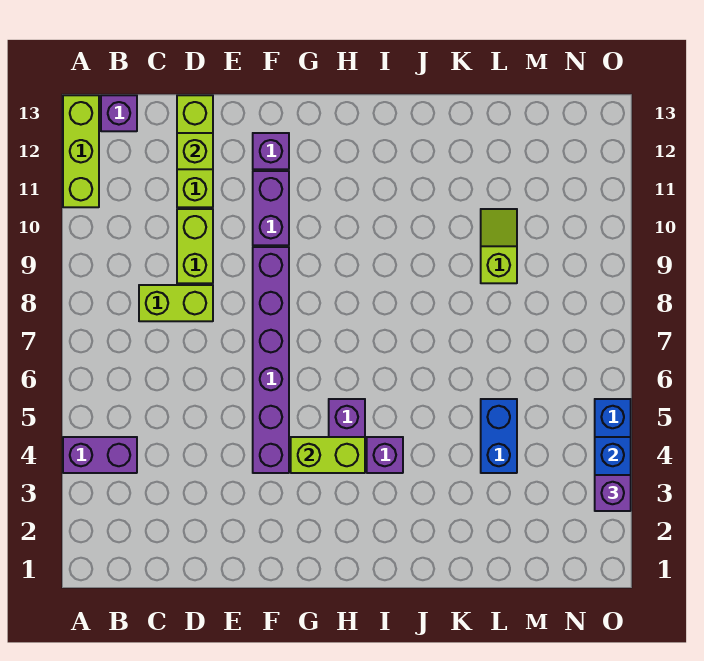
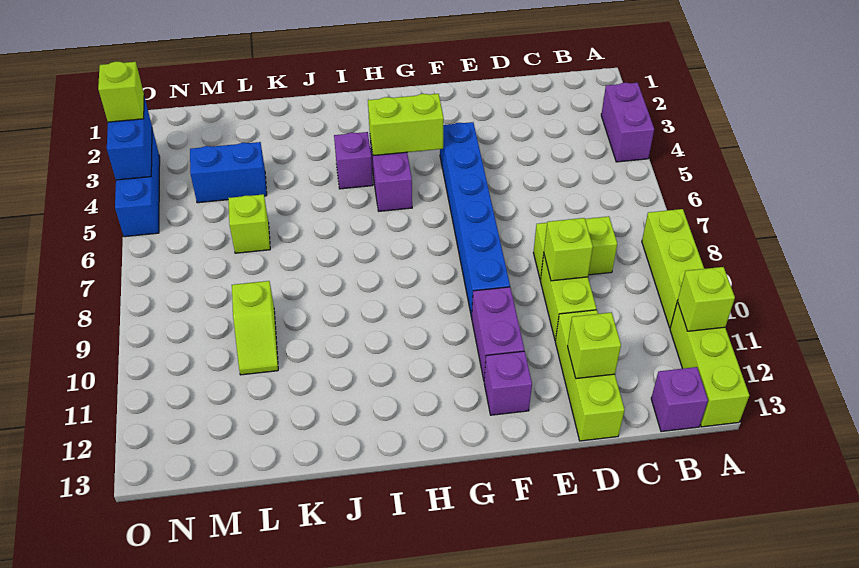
purple brick A4:B4 level 1 -> purple brick A3:A4 level 1
none -> lime brick A8:A10 level 1
none -> lime brick A11 level 2
none -> lime brick D9 level 2
purple brick F4:F9 level 1 -> blue brick F4:F9 level 1
blue brick L4:L5 level 1 -> blue brick L4:M4 level 1
none -> lime brick L6 level 1
purple brick O3 level 3 -> lime brick O3 level 3

